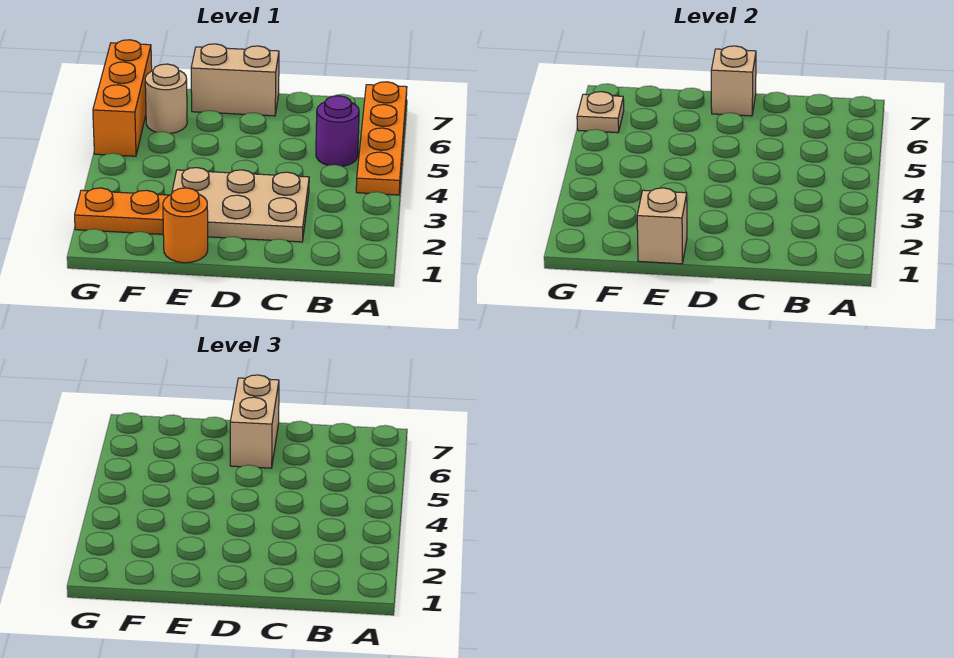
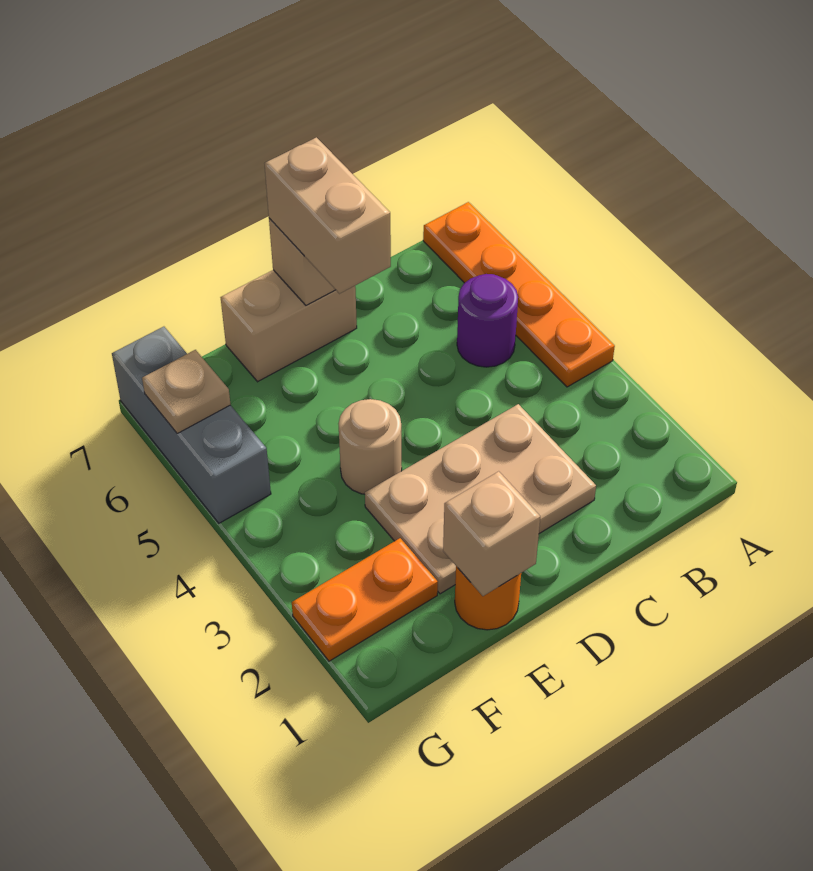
tan round brick F6 level 1 -> tan round brick E4 level 1
orange brick G5:G7 level 1 -> grey brick G5:G7 level 1

